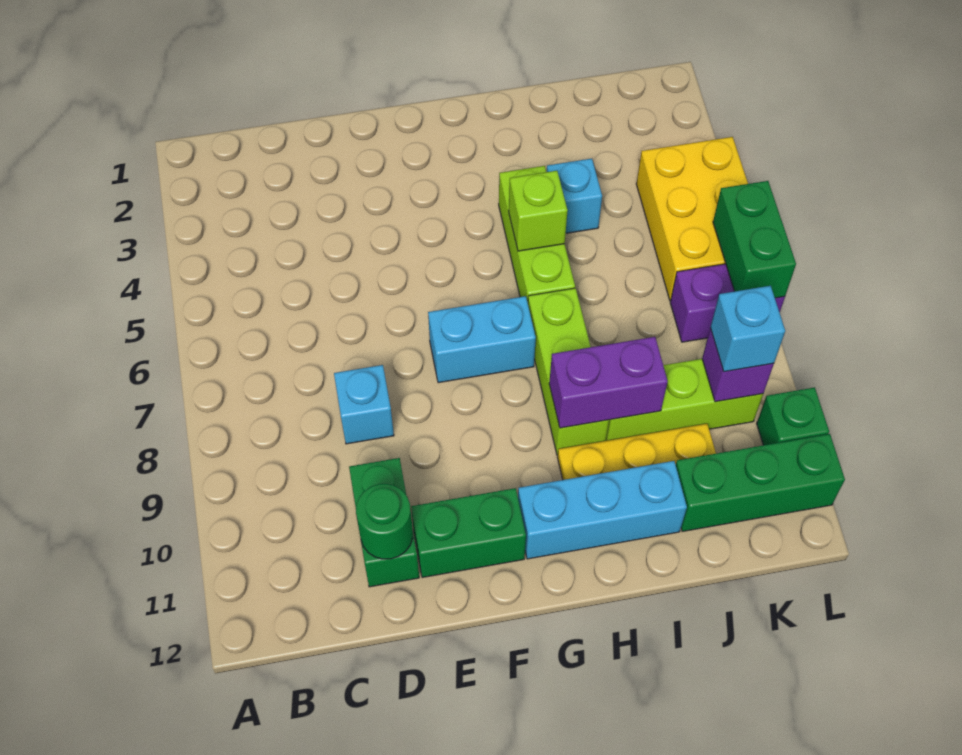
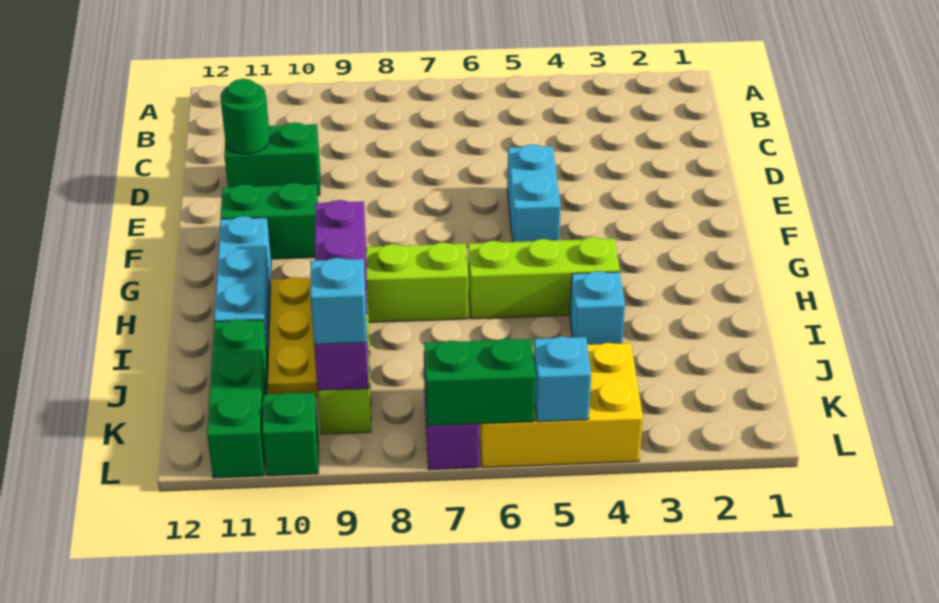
cyan brick D8 level 1 -> cyan brick L5 level 2
green brick E11:F11 level 1 -> green brick F10:F11 level 1
cyan brick F7:G7 level 1 -> cyan brick E5:F5 level 1
lime brick H5 level 2 -> none

